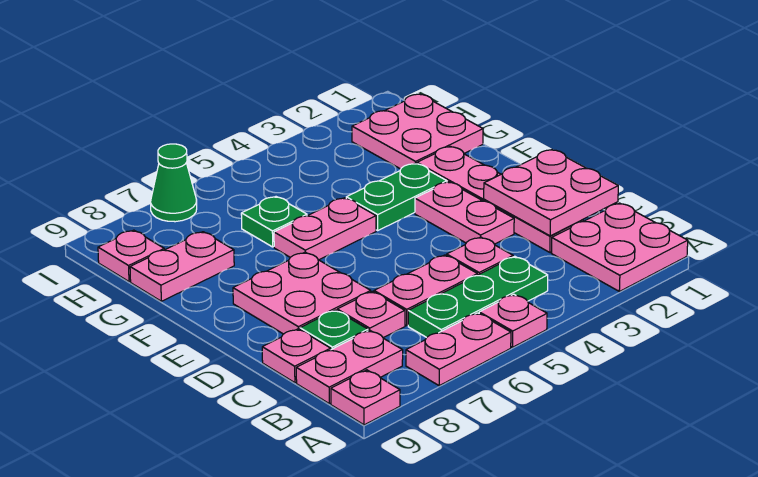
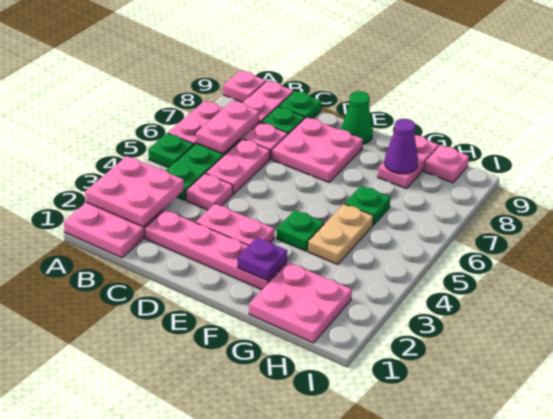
pink plate A5 level 1 -> green plate A5 level 1
pink plate C1:D2 level 2 -> pink plate A2:B3 level 2
pink plate C9 level 1 -> green plate C9 level 1
none -> purple plate F2 level 2
green plate F3:F4 level 1 -> green plate F4 level 1
pink plate F5:F6 level 1 -> pink plate B6:B7 level 2
none -> tan plate G4:G5 level 1
none -> purple cone G8 level 2
green cone I7 level 1 -> green cone E9 level 1

